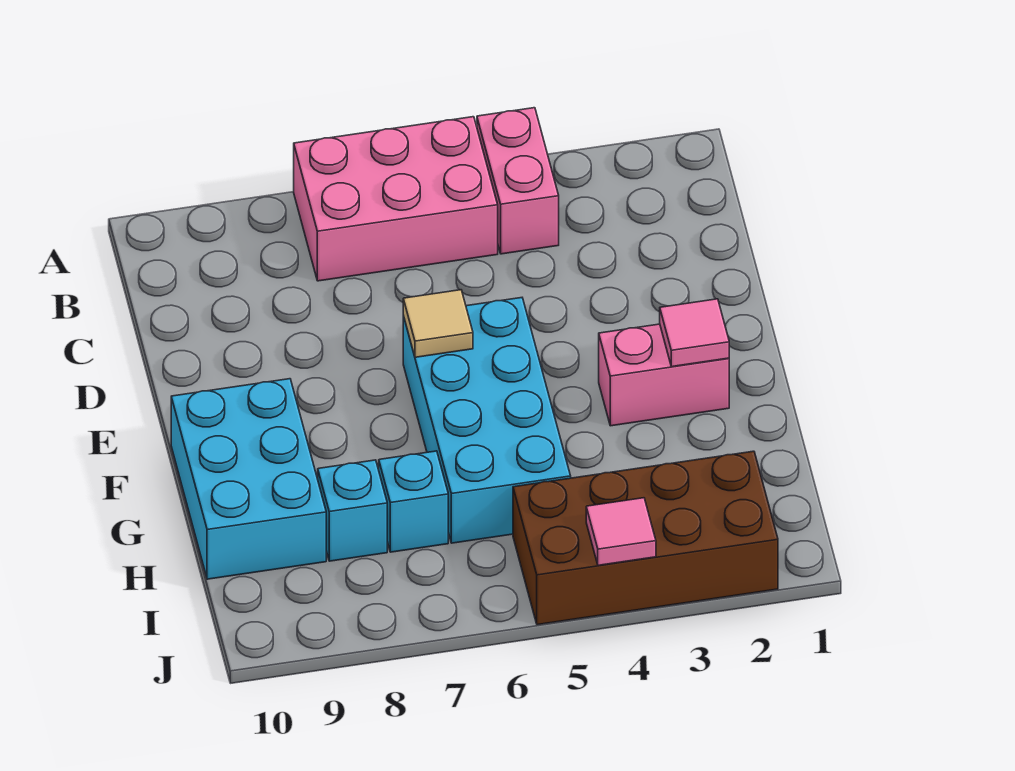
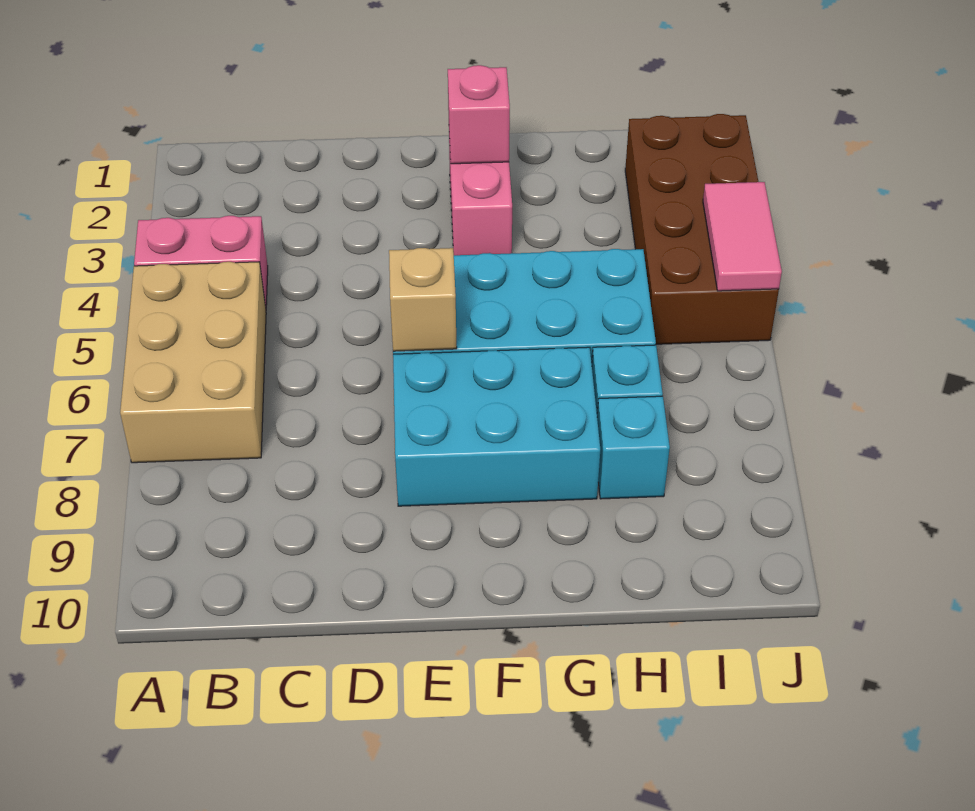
pink brick A5:B7 level 1 -> tan brick A5:B7 level 1
tan tile E6 level 2 -> tan brick E6 level 2
pink tile F2 level 2 -> pink brick F2 level 2
cyan brick F9:H10 level 1 -> cyan brick E7:G8 level 1
pink tile J4 level 2 -> pink tile J4:J5 level 2

